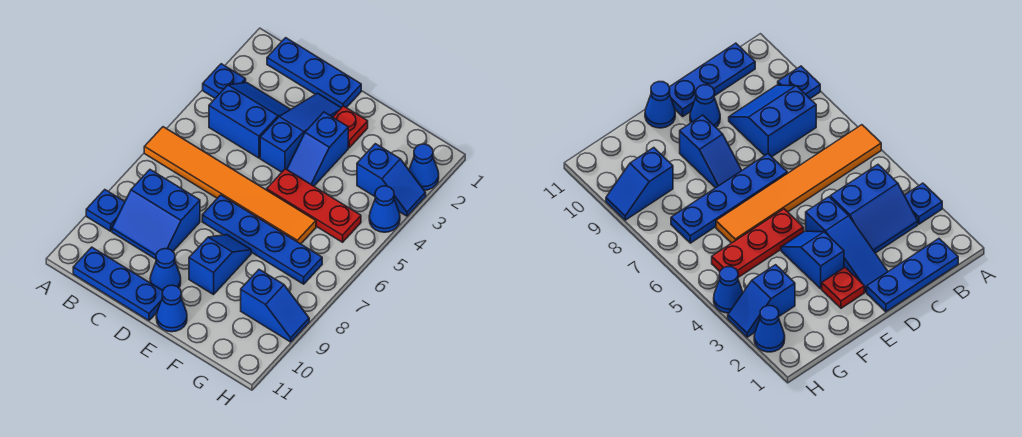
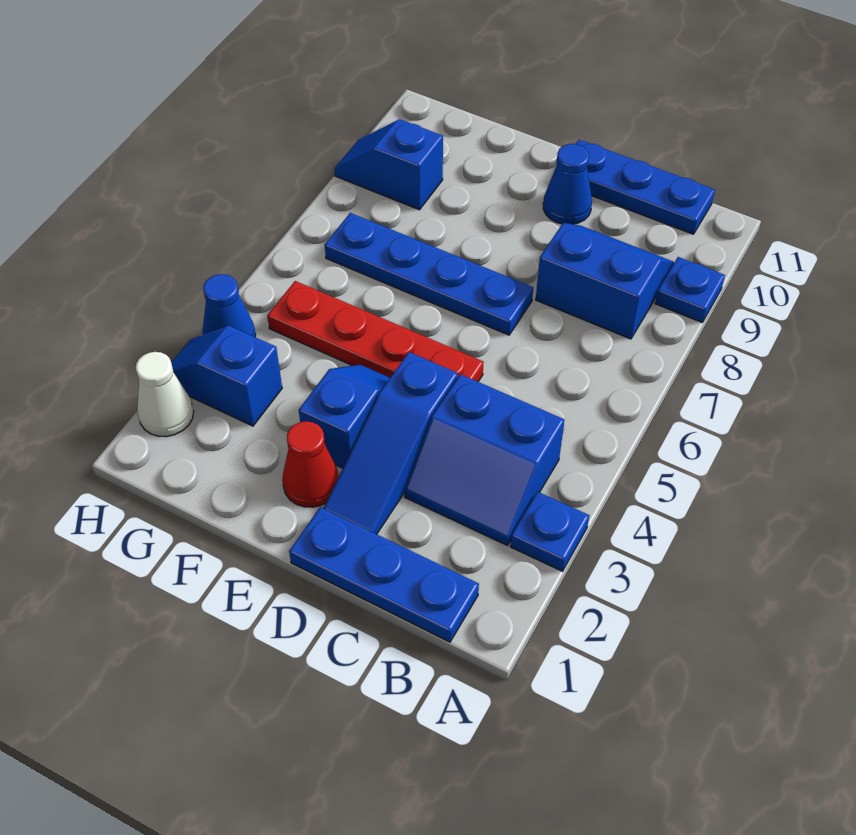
orange tile A6:F6 level 1 -> none
red plate E2 level 1 -> red cone E2 level 1
red plate E5:G5 level 1 -> red plate D5:G5 level 1
blue slope E8:E9 level 1 top 9 -> none
blue cone E11 level 1 -> none
blue cone H2 level 1 -> white cone H2 level 1

